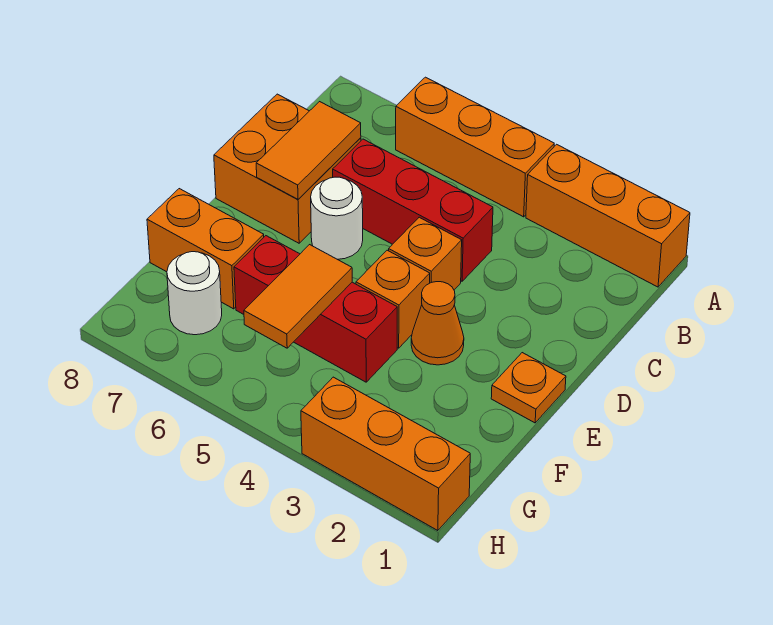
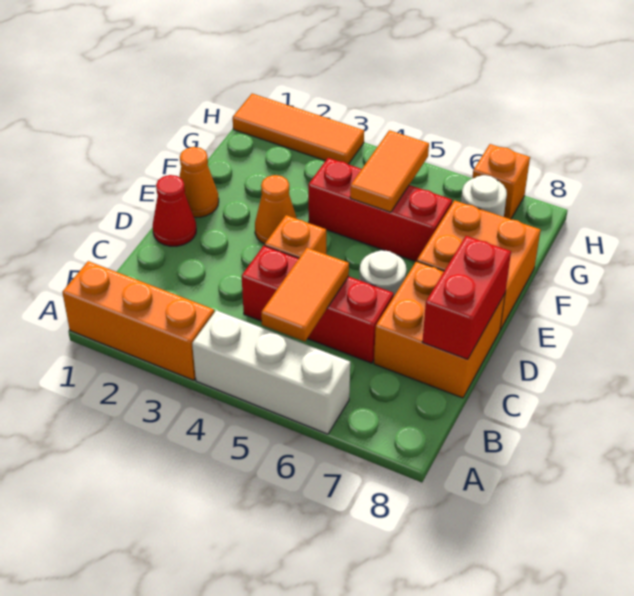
orange brick A4:A6 level 1 -> white brick A4:A6 level 1
orange tile C7:D7 level 2 -> orange tile B5:C5 level 2
none -> red brick C8:D8 level 2
none -> red cone D1 level 1
orange plate E1 level 1 -> orange cone E1 level 1
orange brick E4 level 1 -> orange brick H7 level 1
orange brick F7:F8 level 1 -> orange brick E7:F8 level 1
orange brick H1:H3 level 1 -> orange tile H1:H3 level 1

